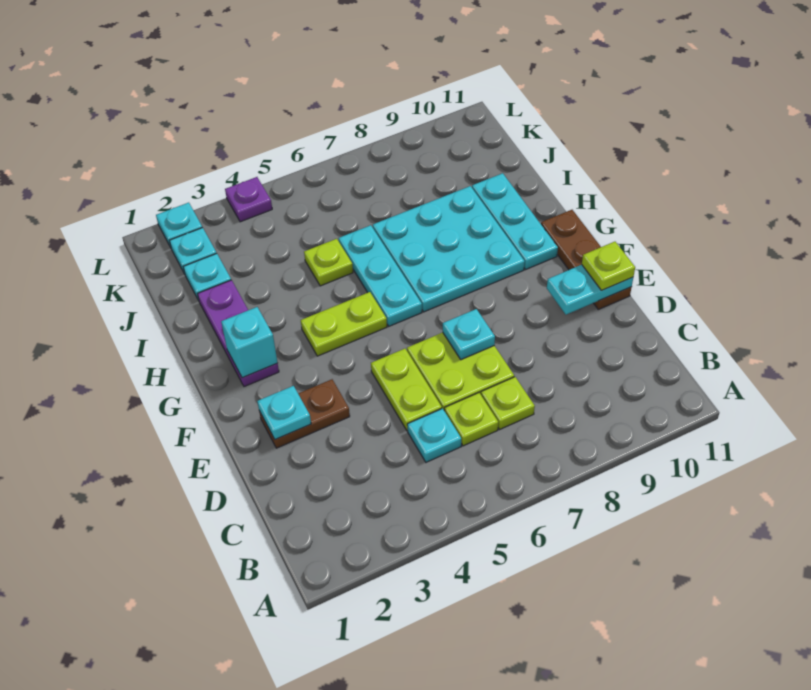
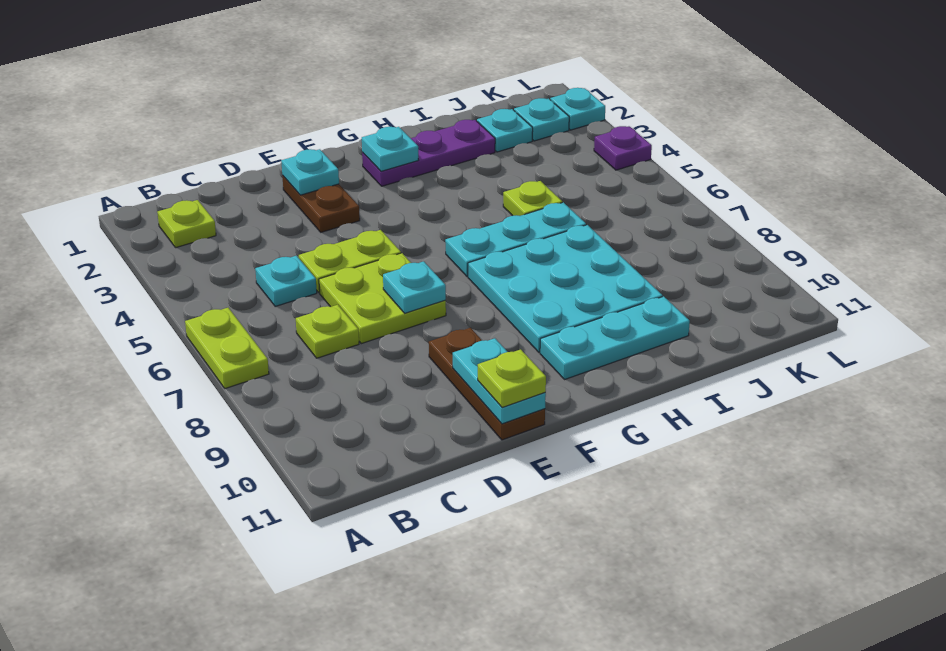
lime plate C6 level 1 -> lime plate B2 level 1
brown plate E11:G11 level 1 -> brown plate E9:E11 level 1
cyan brick G2 level 2 -> cyan plate G2 level 2
lime plate G4:G5 level 1 -> lime plate A6:A7 level 1

